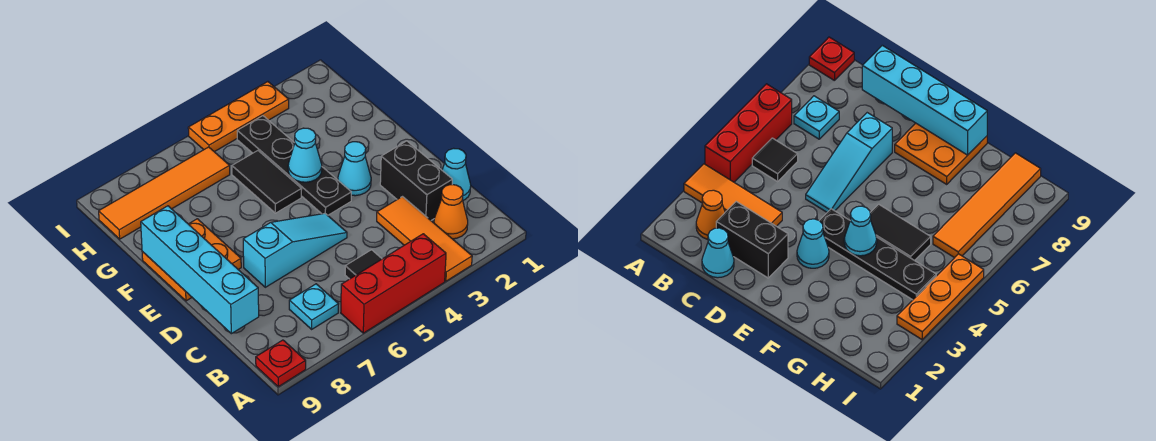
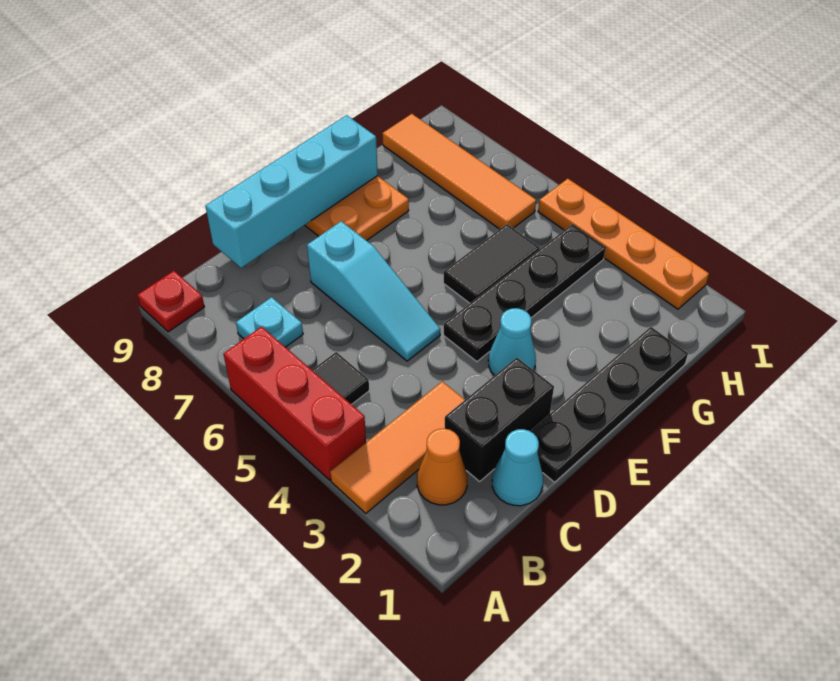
none -> black plate D1:G1 level 1
cyan cone F4 level 2 -> none
orange plate I3:I5 level 1 -> orange plate I2:I5 level 1

